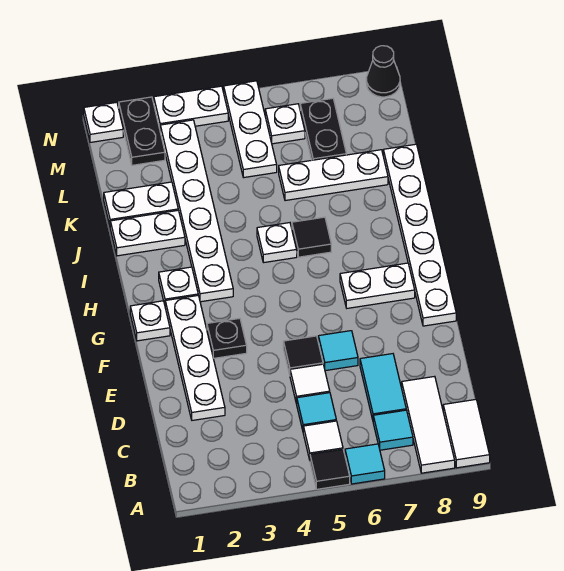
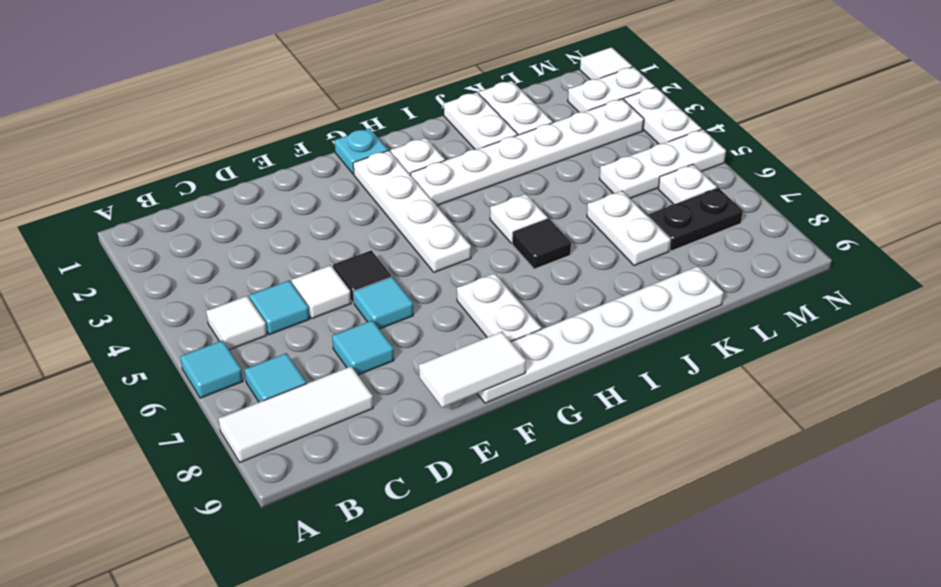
black tile A5 level 1 -> none
white tile A9:B9 level 1 -> white tile E9:F9 level 2
cyan tile C7:D7 level 1 -> cyan tile D7 level 1
white plate D2:G2 level 1 -> white plate G2:G5 level 1
black plate F3 level 1 -> none
white plate G1 level 1 -> cyan plate G1 level 1
white plate K6:K8 level 1 -> white plate K6:K7 level 1
black plate M2:N2 level 1 -> white plate M2:N2 level 1
white plate N1 level 1 -> white tile N1 level 1
black cone N9 level 1 -> none

